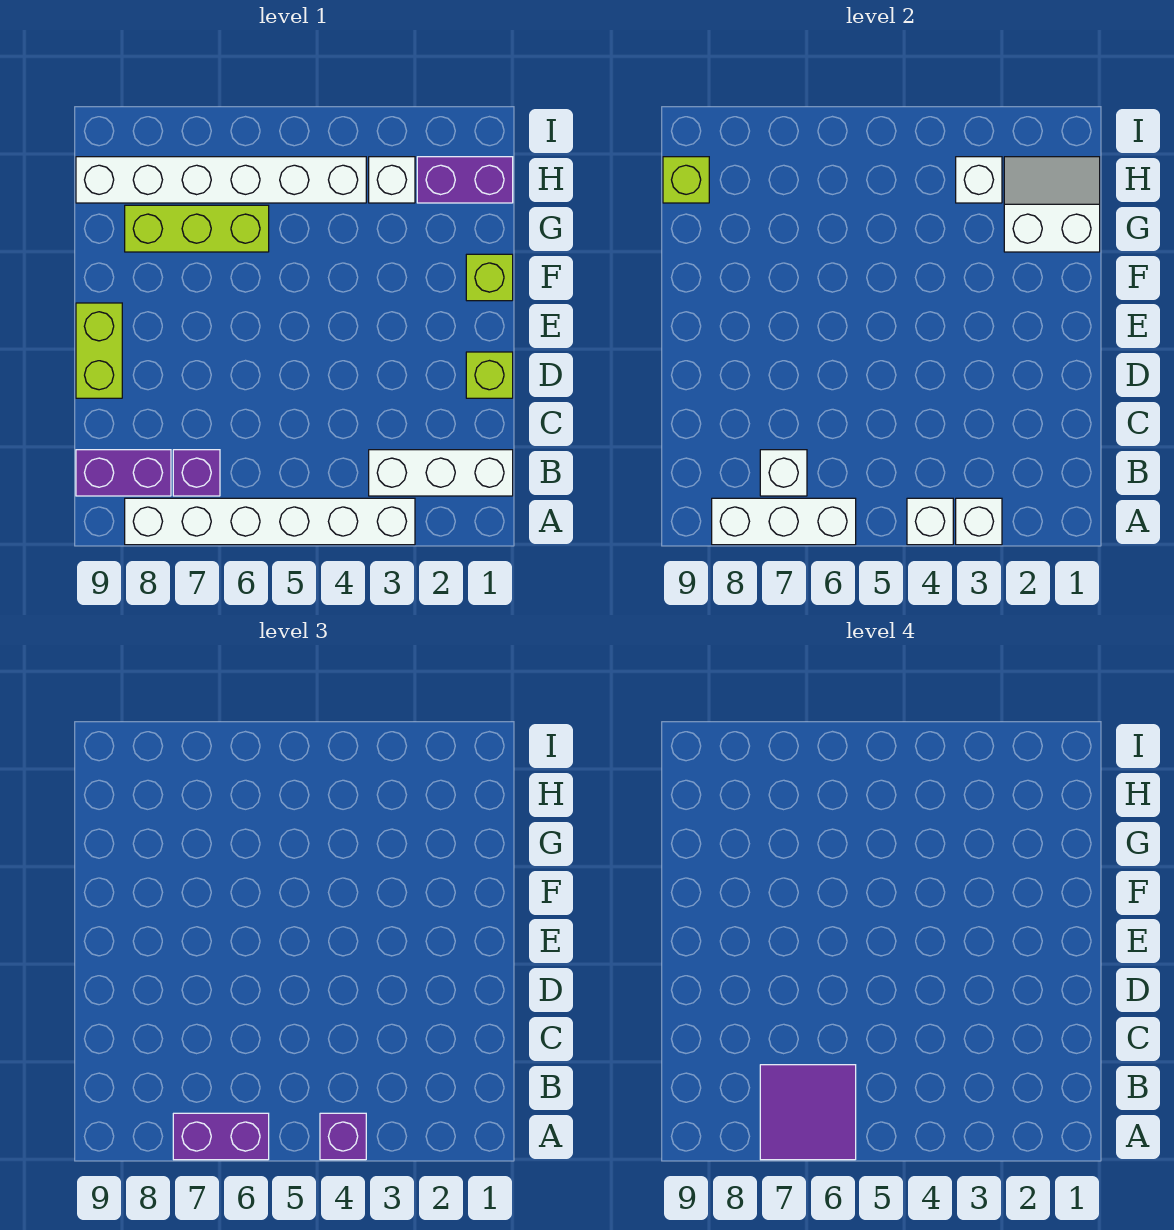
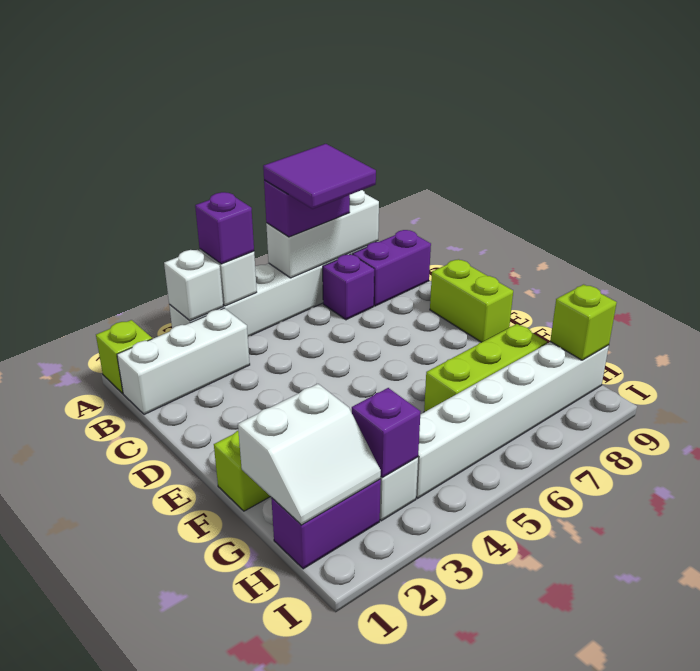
white brick B7 level 2 -> none
lime brick D1 level 1 -> lime brick A1 level 1
white brick H3 level 2 -> purple brick H3 level 2

